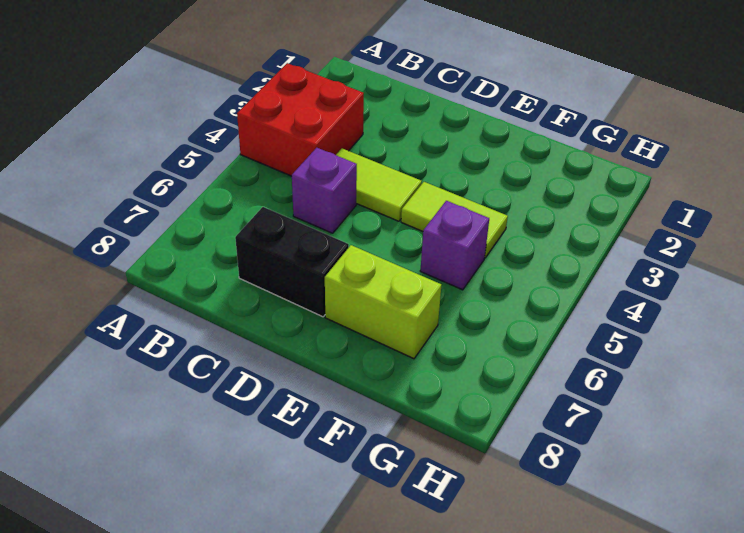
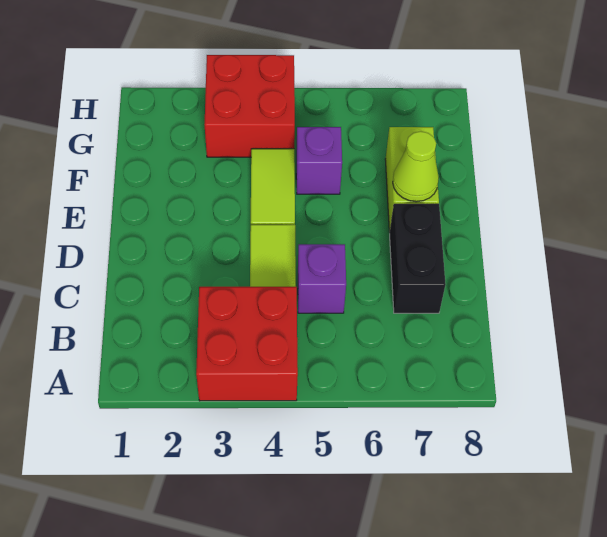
none -> lime cone E7 level 2
none -> red brick G3:H4 level 1

